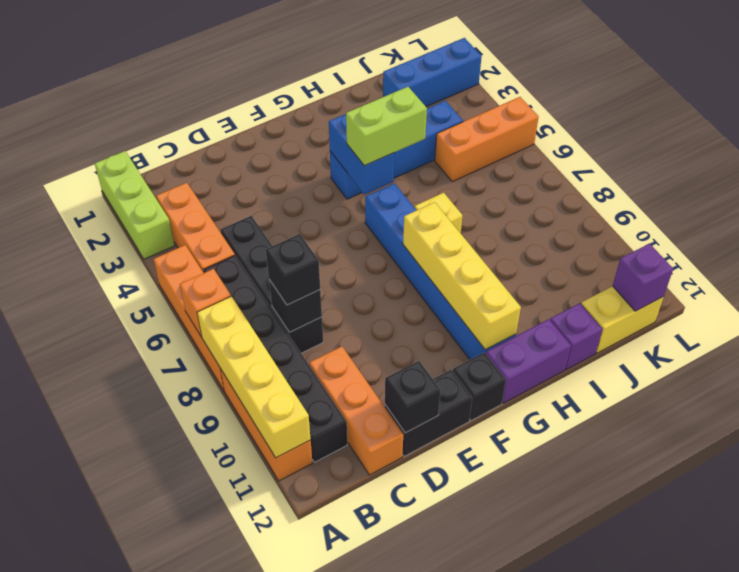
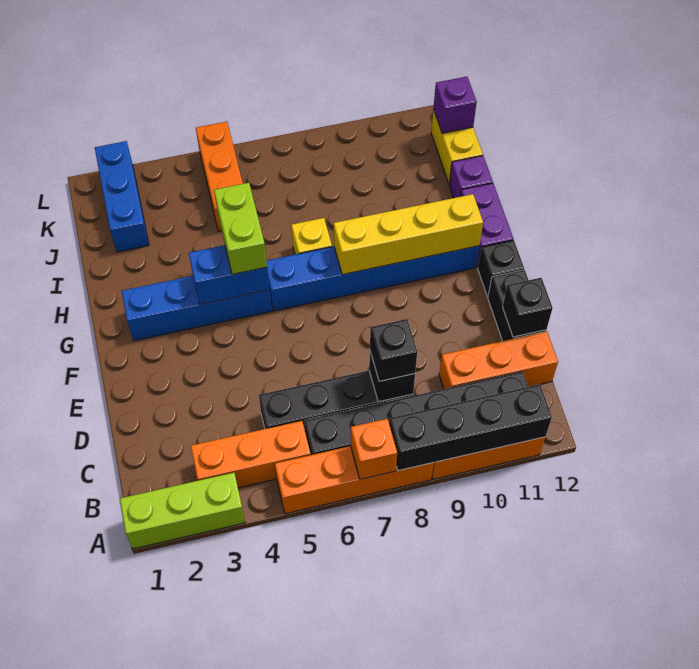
yellow brick A8:A11 level 2 -> black brick A8:A11 level 2
blue brick G4:J4 level 1 -> blue brick G2:G5 level 1

